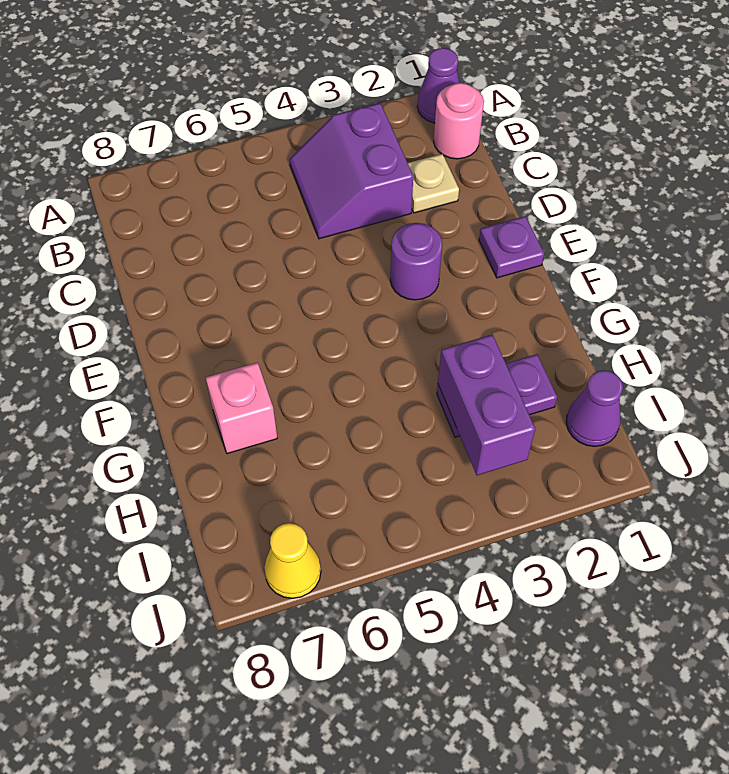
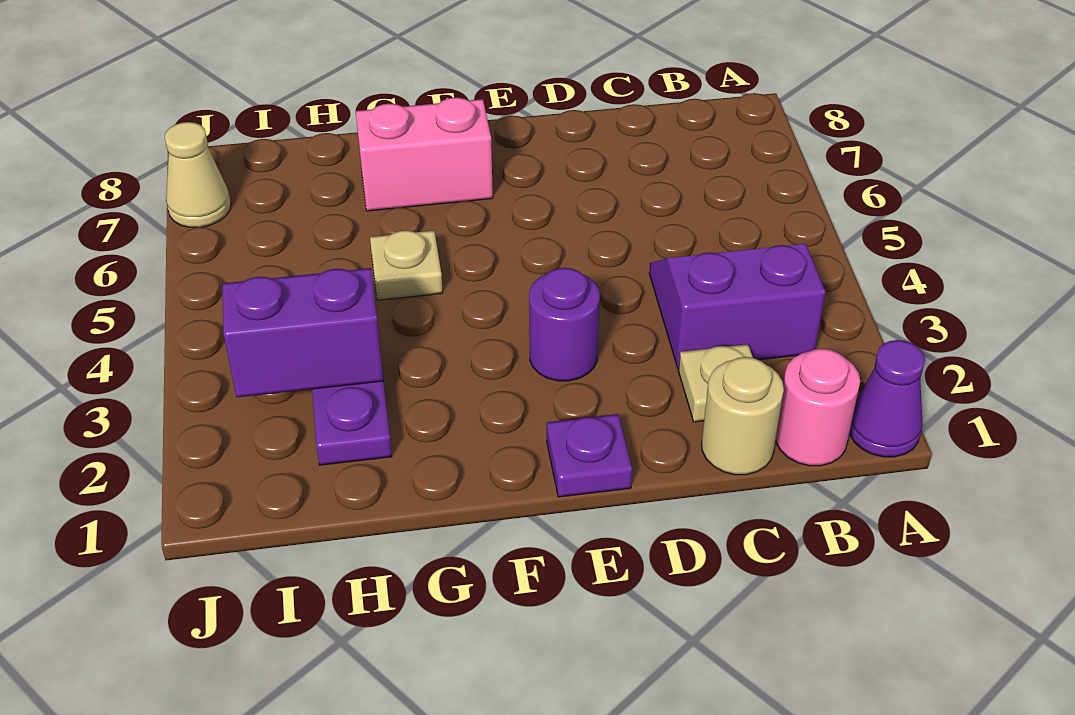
none -> tan round brick C1 level 1
none -> tan plate G5 level 1
pink brick G7 level 1 -> pink brick F7:G7 level 1
purple cone I1 level 1 -> none
yellow cone J7 level 1 -> tan cone J7 level 1

